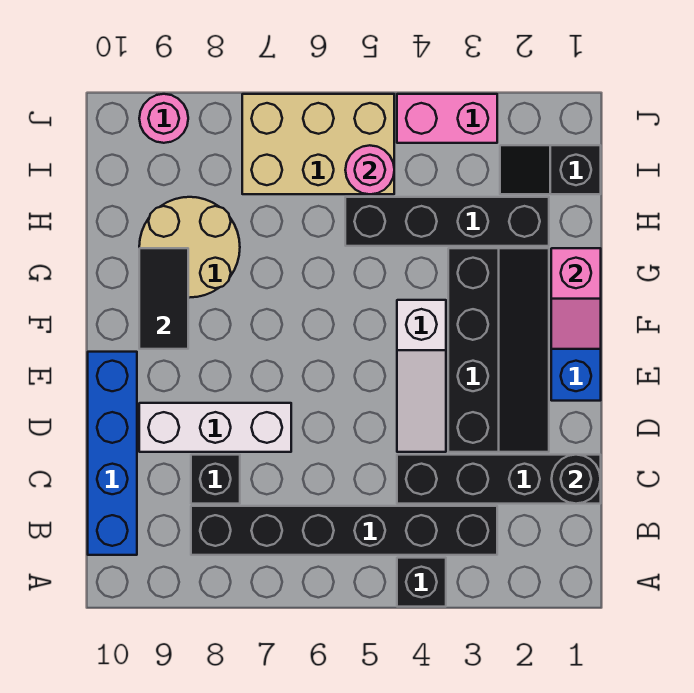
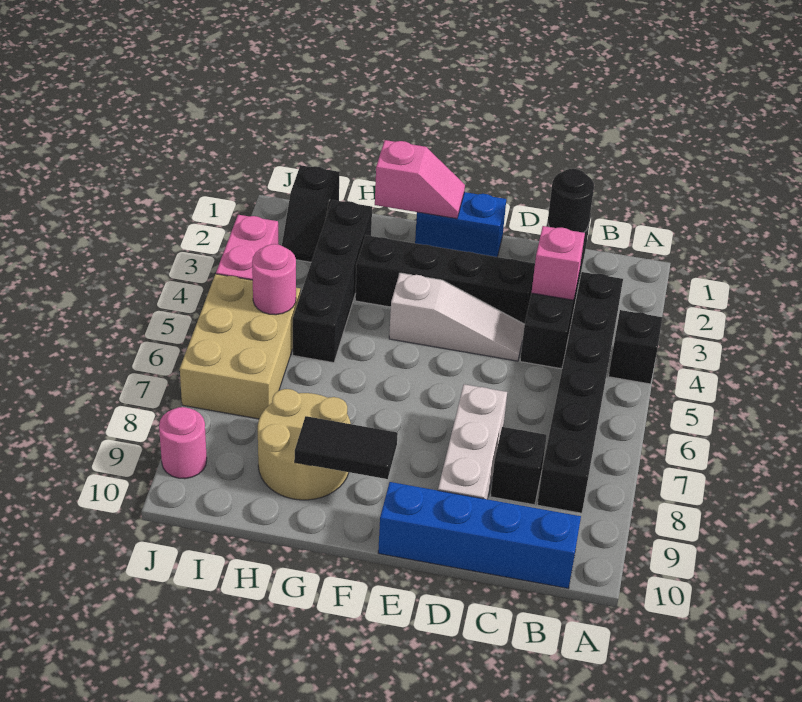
none -> pink brick C3 level 2

